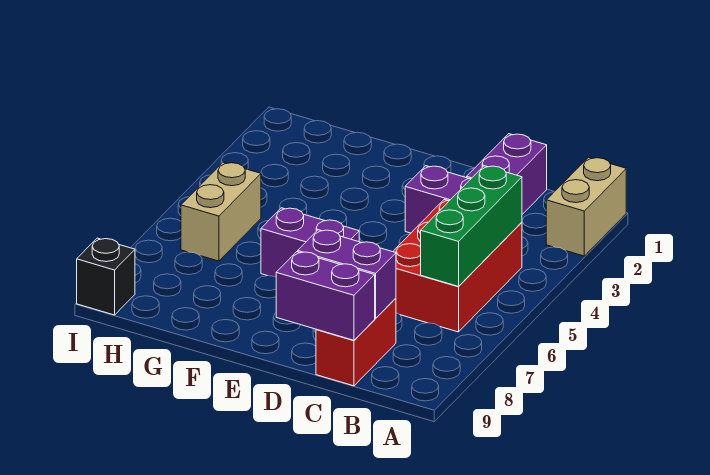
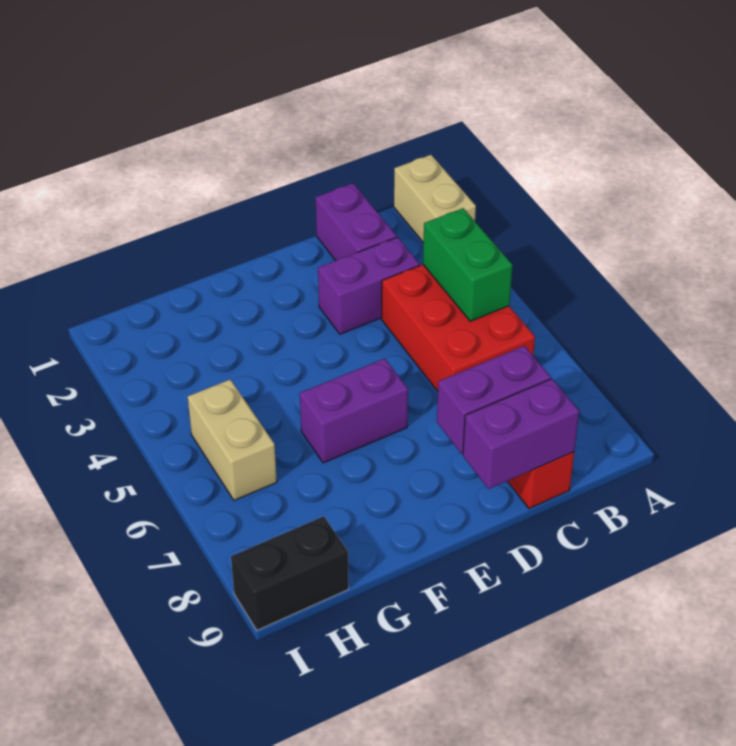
green brick B4:B6 level 2 -> green brick B4:B5 level 2
black brick I9 level 1 -> black brick H9:I9 level 1

